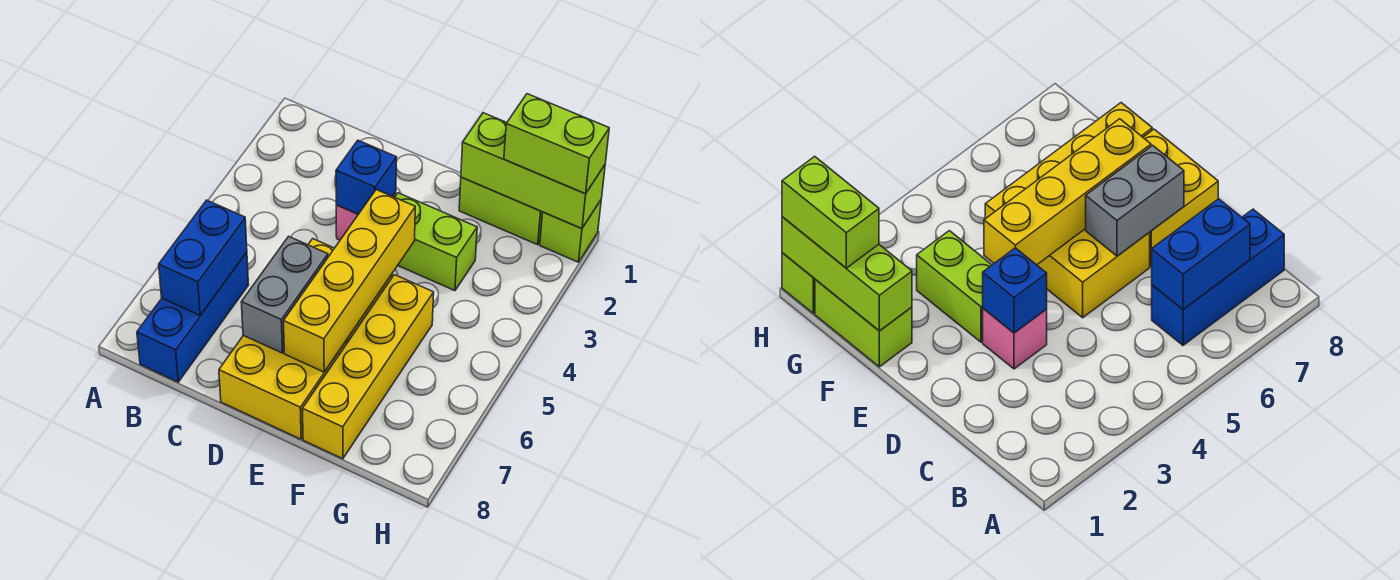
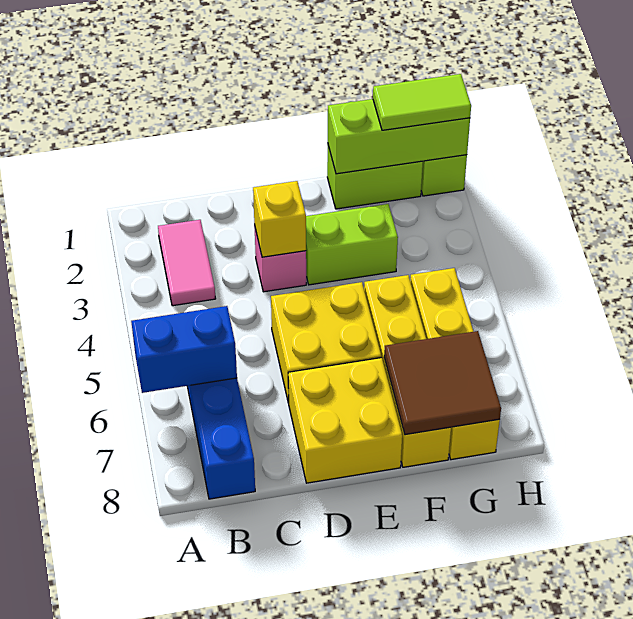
none -> pink tile B2:B3 level 1
blue brick B6:B7 level 2 -> blue brick A6:B6 level 2
blue brick D3 level 2 -> yellow brick D3 level 2
grey brick D6:D7 level 2 -> none
yellow brick E4:E7 level 2 -> yellow brick G5:G8 level 1
none -> brown tile F7:G8 level 2
lime brick G1:H1 level 3 -> lime tile G1:H1 level 3

